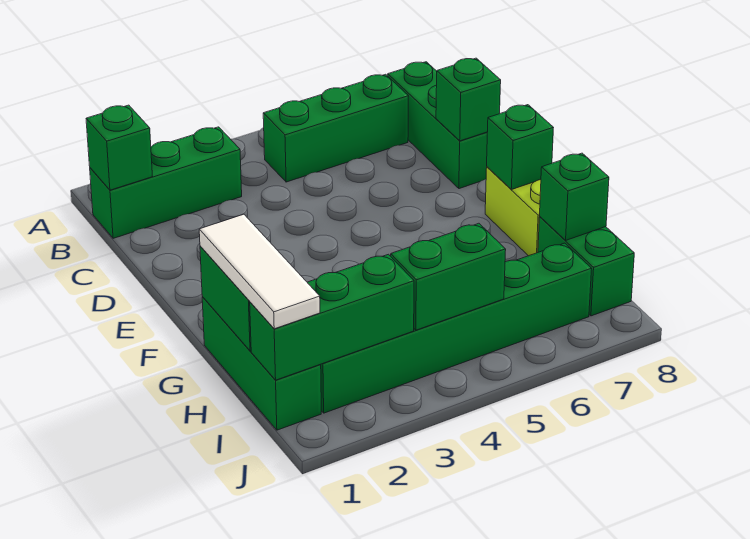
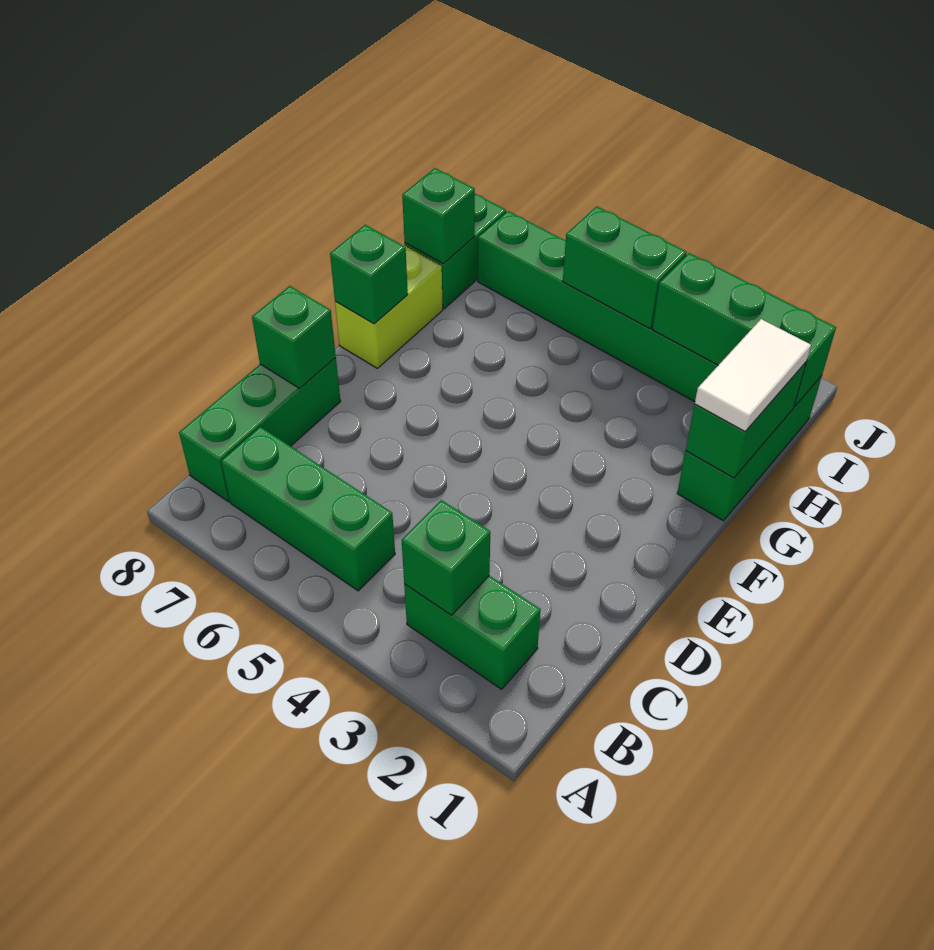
green brick B1:B3 level 1 -> green brick B2:B3 level 1
green brick B1 level 2 -> green brick B3 level 2
white tile G1:I1 level 3 -> white tile G1:H1 level 3

